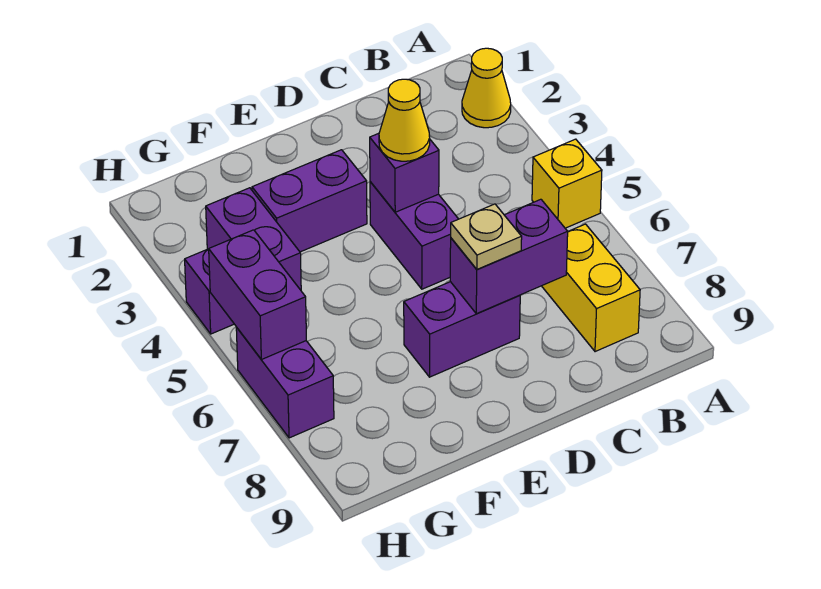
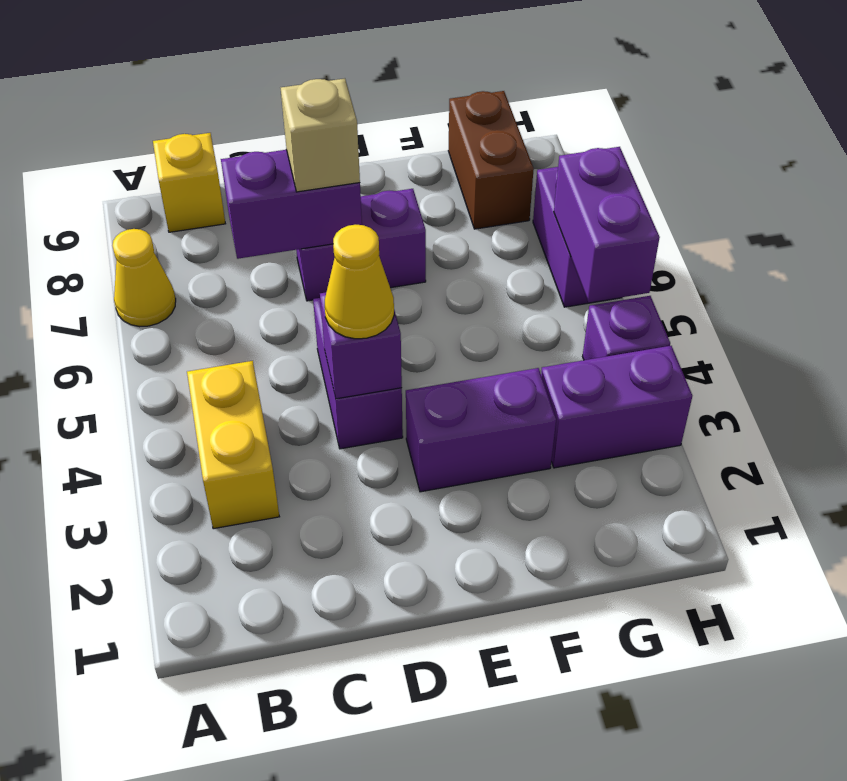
yellow cone A2 level 1 -> yellow cone A7 level 1
yellow brick A5 level 1 -> yellow brick B9 level 1
yellow brick B7:B8 level 1 -> yellow brick B3:B4 level 1
tan plate D7 level 3 -> tan brick D7 level 3
purple brick G3:G4 level 1 -> purple brick G3:H3 level 1
none -> brown brick G8:G9 level 1

